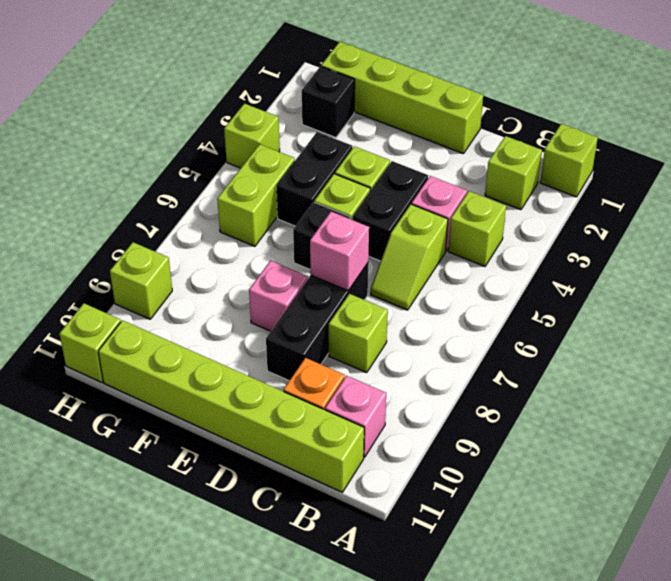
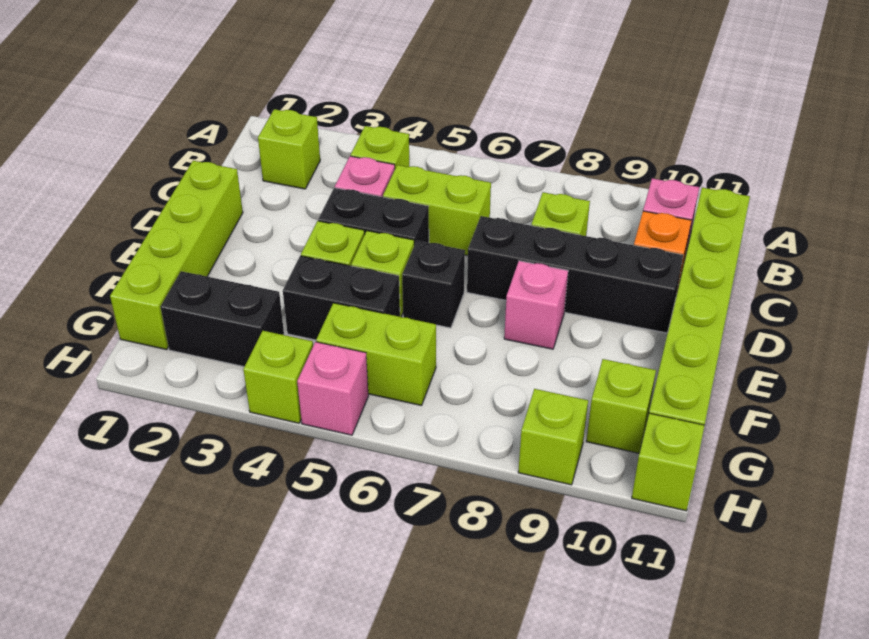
lime brick A1 level 1 -> lime brick G10 level 1
lime slope C5:C6 level 1 top 5 -> lime brick C5:C6 level 1
black brick D7:D9 level 1 -> black brick D7:D10 level 1
pink brick D7 level 2 -> pink brick H5 level 1
black brick G2 level 1 -> black brick G2:G3 level 1

